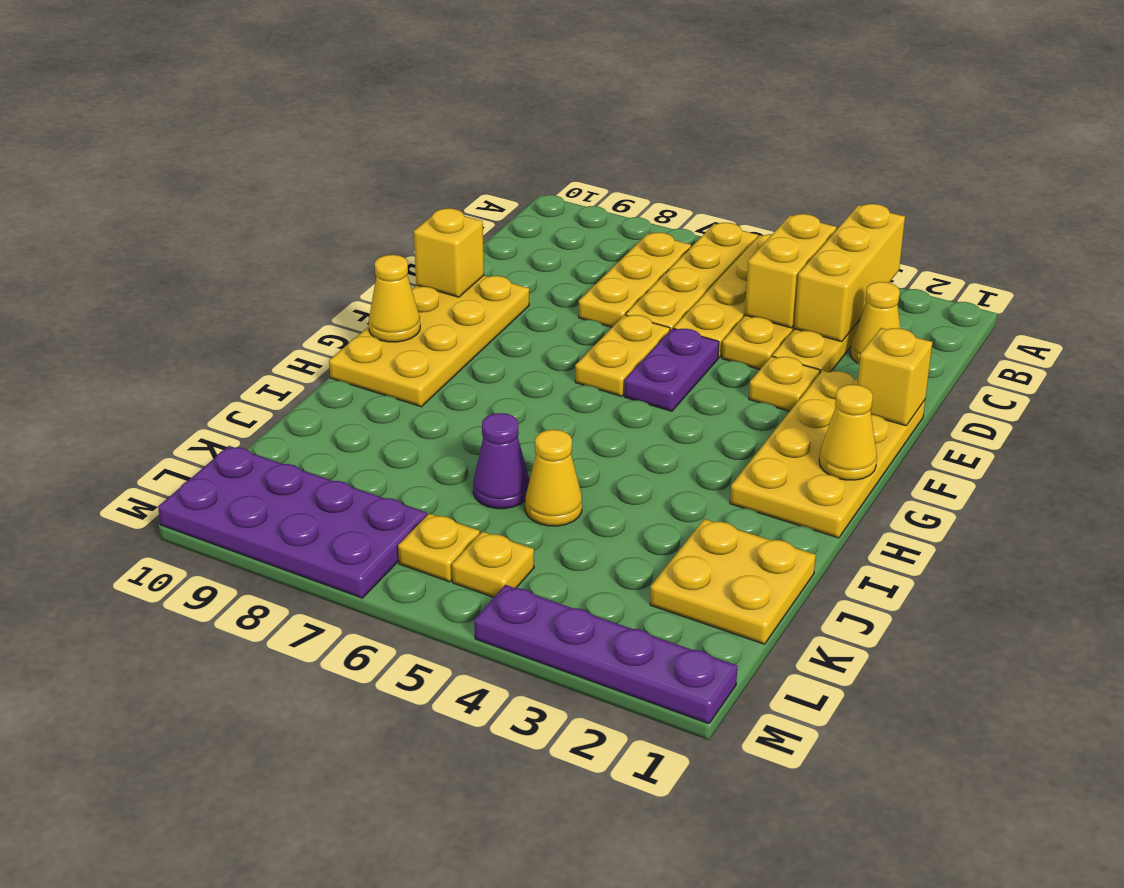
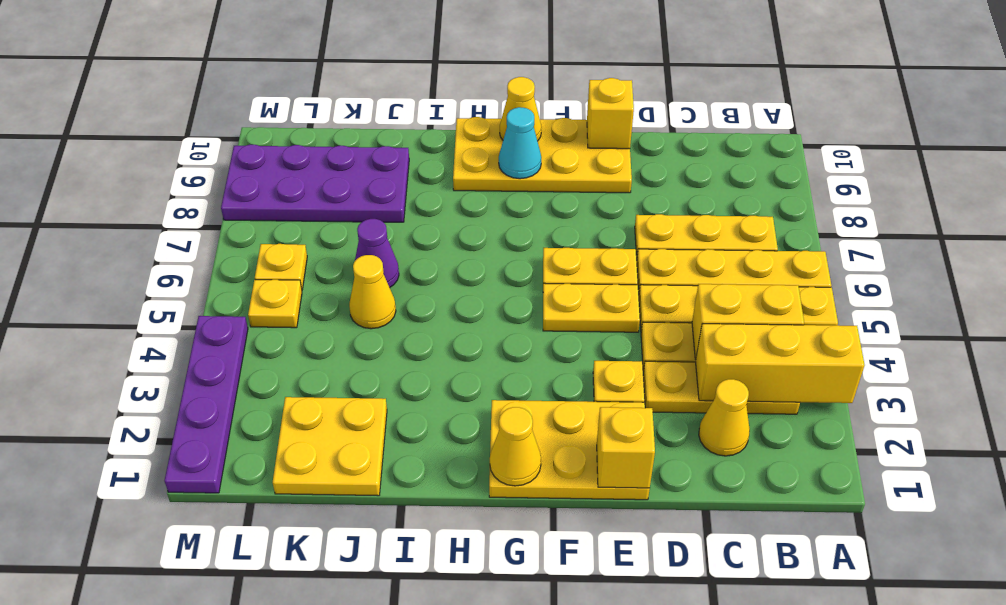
yellow plate E1:H2 level 1 -> yellow plate E1:G2 level 1
purple plate E5:F5 level 1 -> yellow plate E5:F5 level 1
none -> cyan cone G9 level 2
purple plate L7:M10 level 1 -> purple plate J8:M9 level 1

